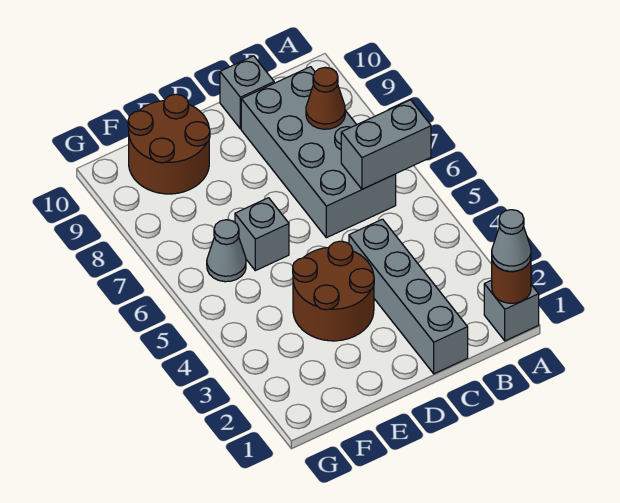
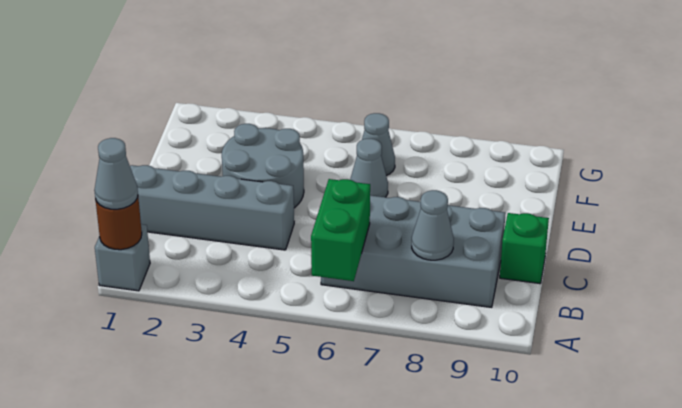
grey brick A6:B6 level 2 -> green brick A6:B6 level 2
brown cone B8 level 2 -> grey cone B8 level 2
grey brick C10 level 1 -> green brick C10 level 1
brown round brick D3:E4 level 1 -> grey round brick D3:E4 level 1
grey brick E6 level 1 -> grey cone E6 level 1
brown round brick E9:F10 level 1 -> none

